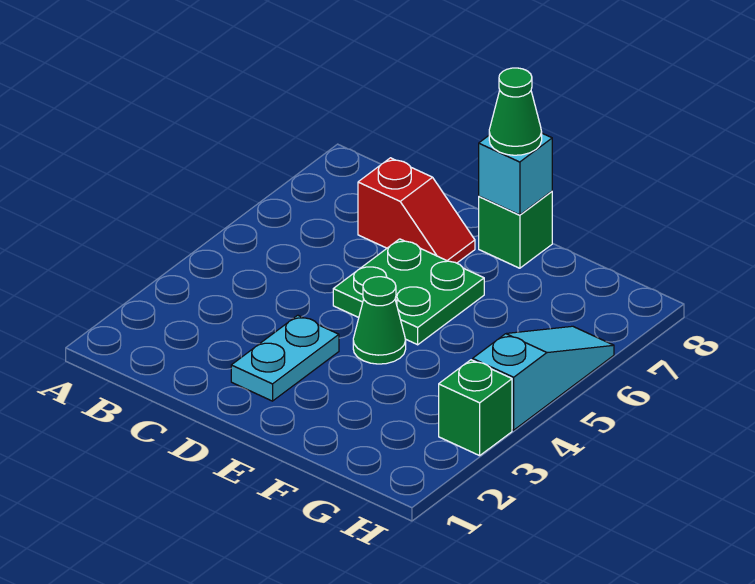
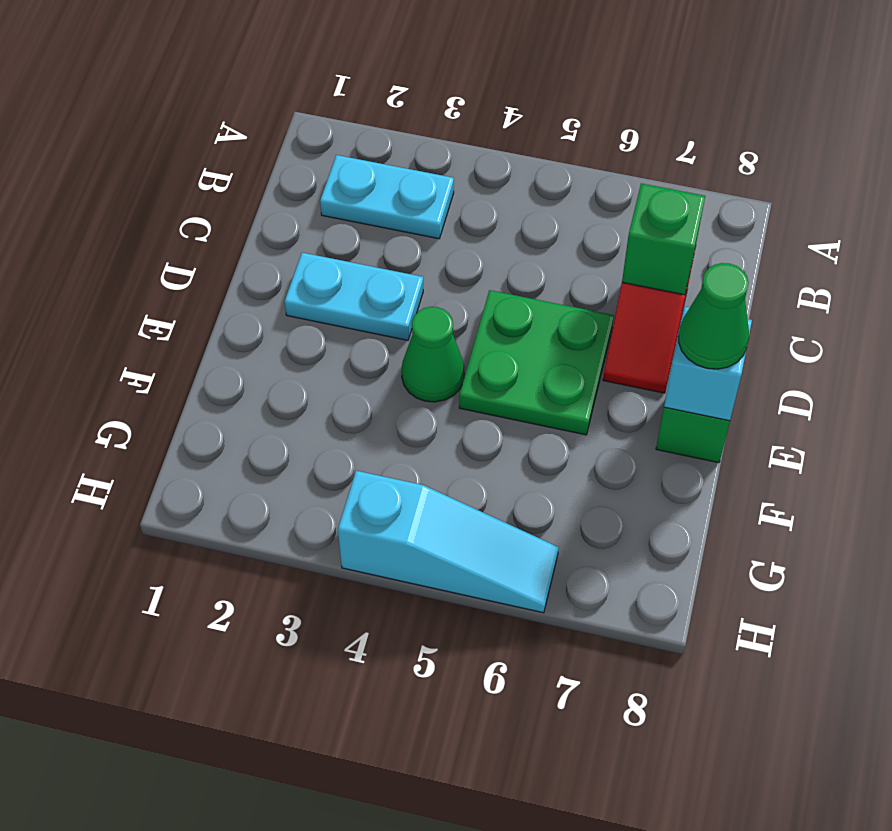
none -> cyan plate B2:B3 level 1
green brick H3 level 1 -> green brick C7 level 2

